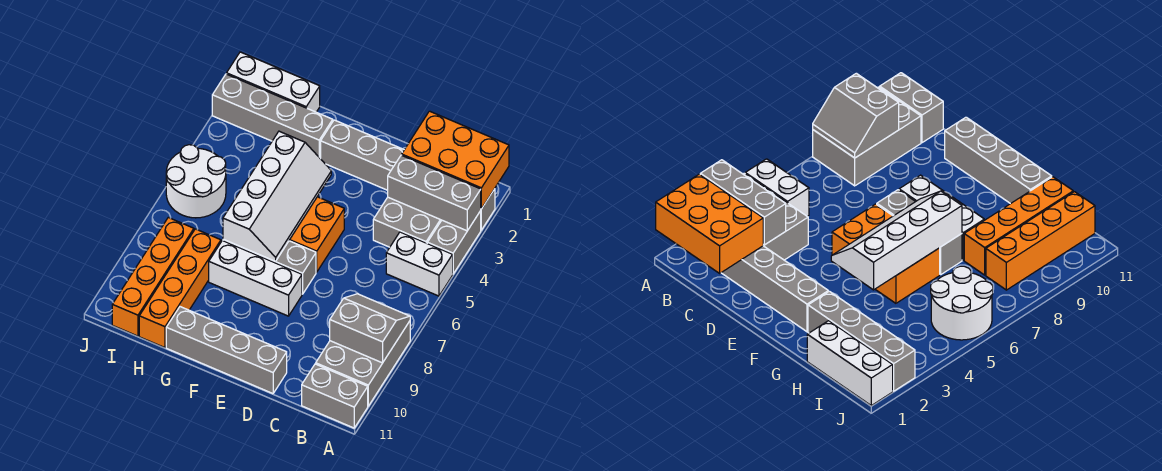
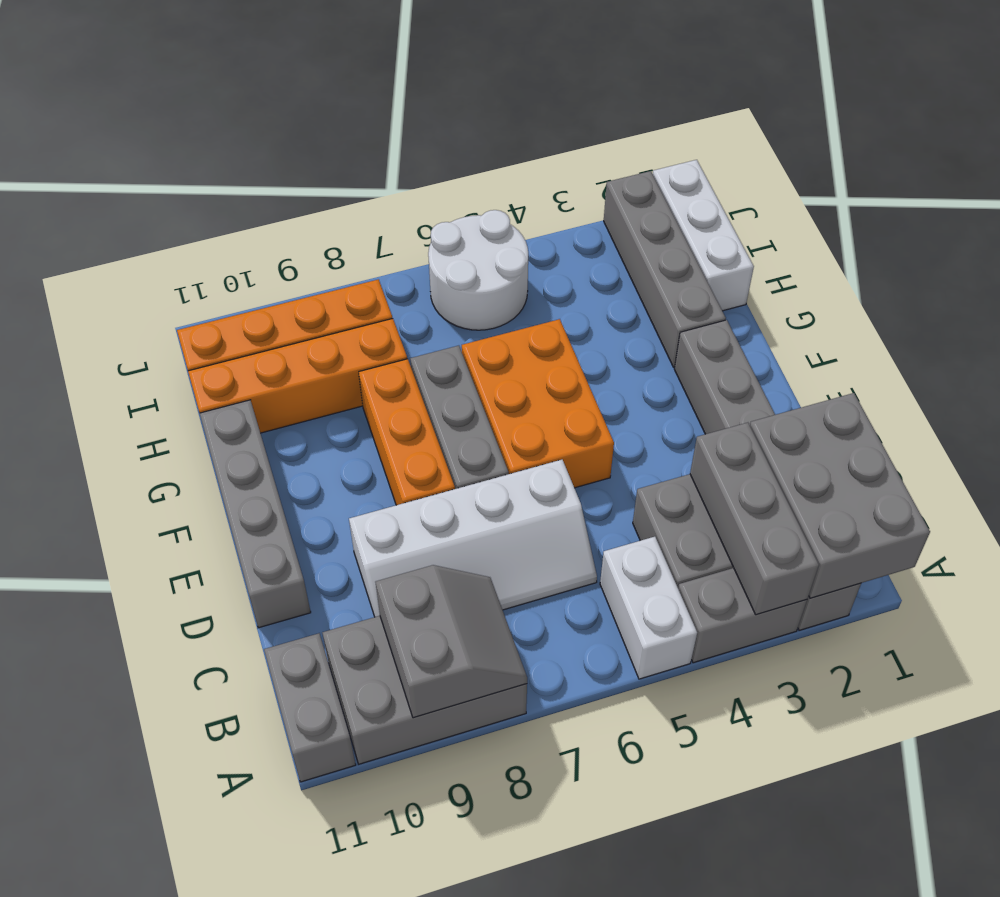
orange brick A1:C2 level 2 -> grey brick A1:C2 level 2
white brick E8:G8 level 1 -> orange brick E8:G8 level 1
white slope F4:G7 level 2 top G -> white slope C6:D9 level 1 top D

